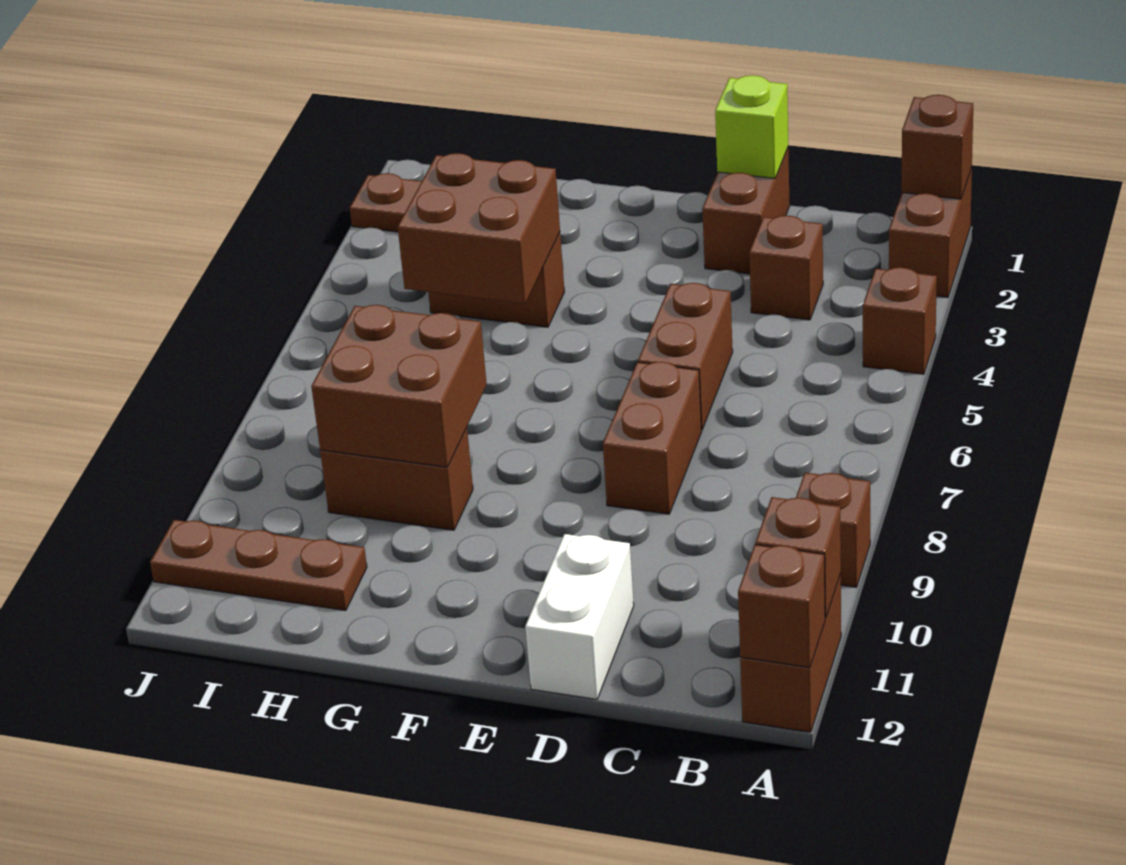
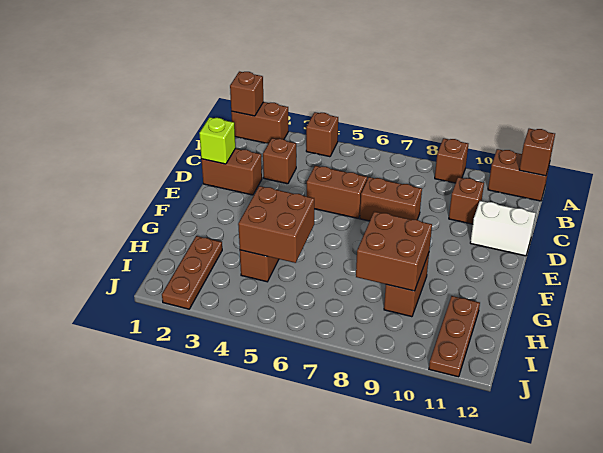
brown brick A11 level 2 -> brown brick C10 level 1

